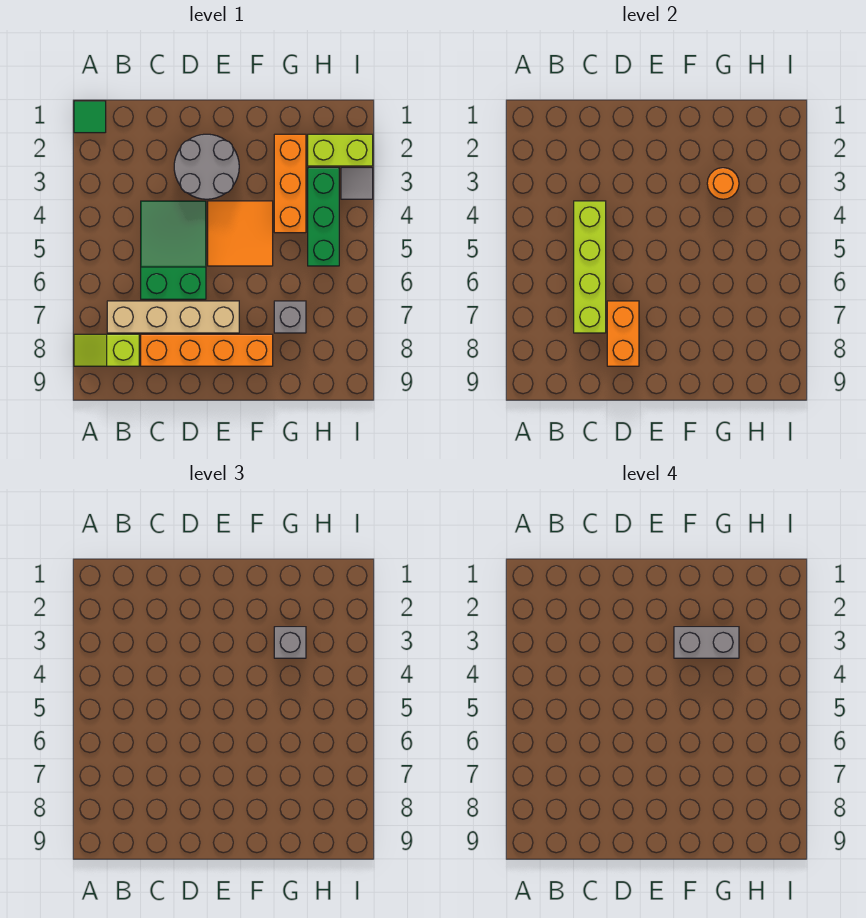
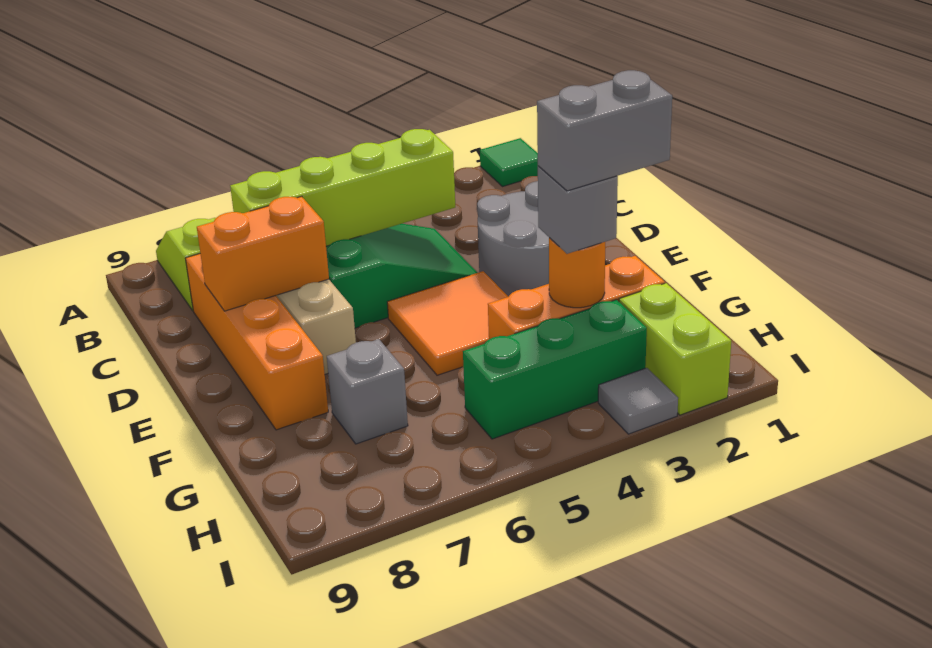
grey brick F3:G3 level 4 -> grey brick G2:G3 level 4

